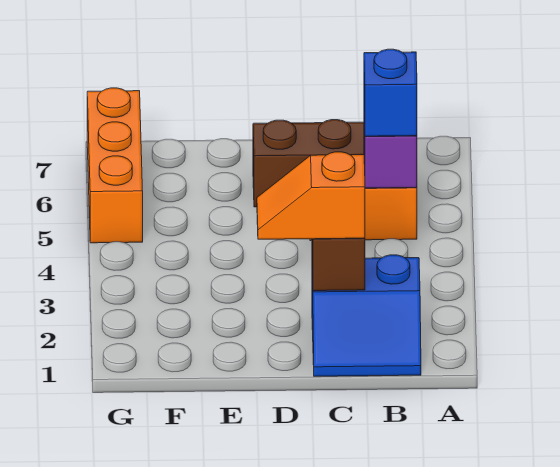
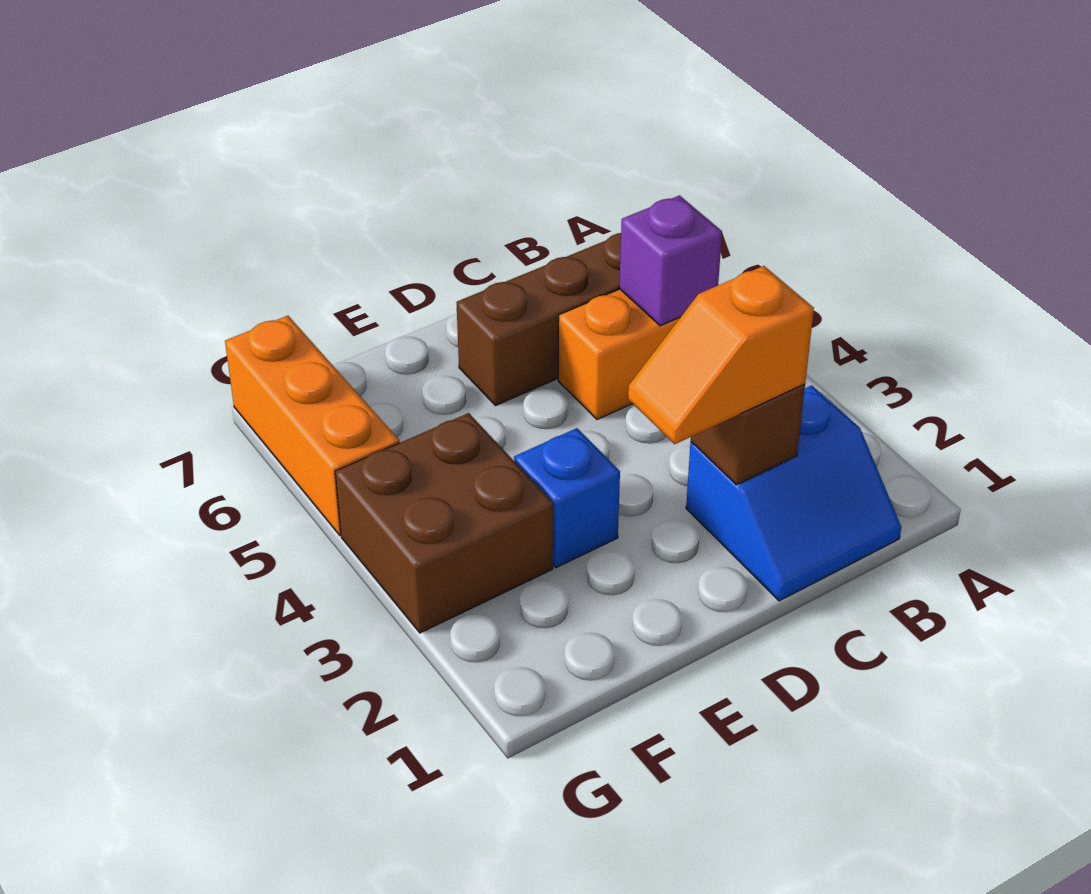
blue brick B5 level 3 -> blue brick E3 level 1
none -> brown brick F3:G4 level 1

